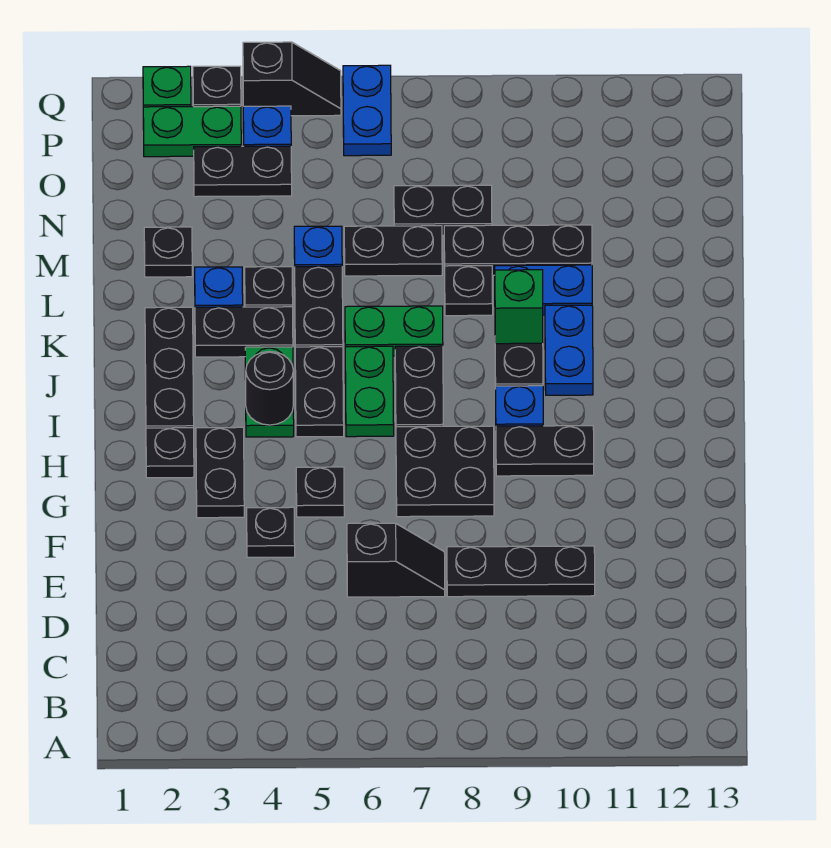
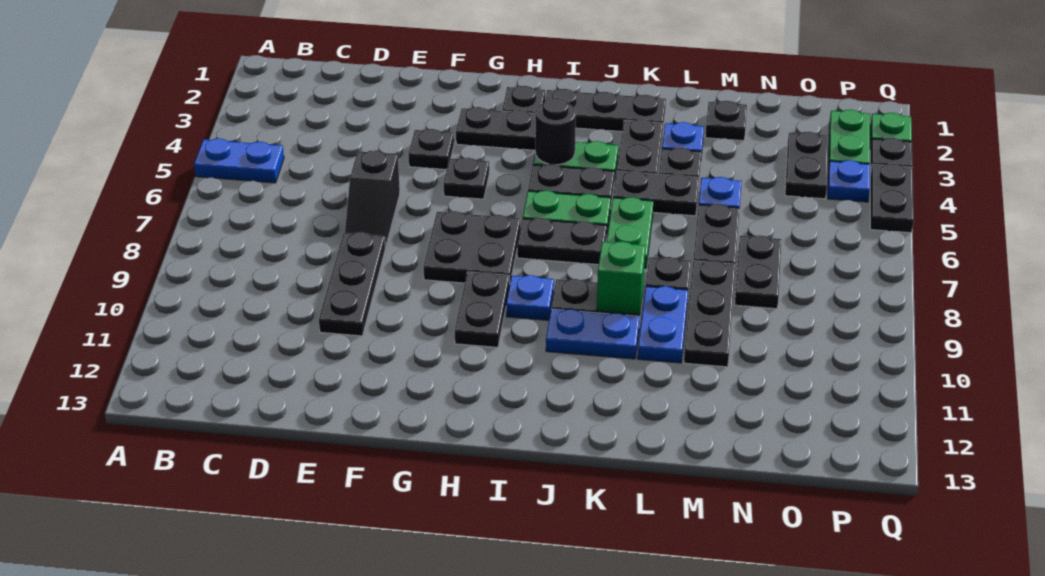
blue plate P6:Q6 level 1 -> blue plate A5:B5 level 1
black slope Q4:Q5 level 1 top 4 -> black plate Q4:Q5 level 1

